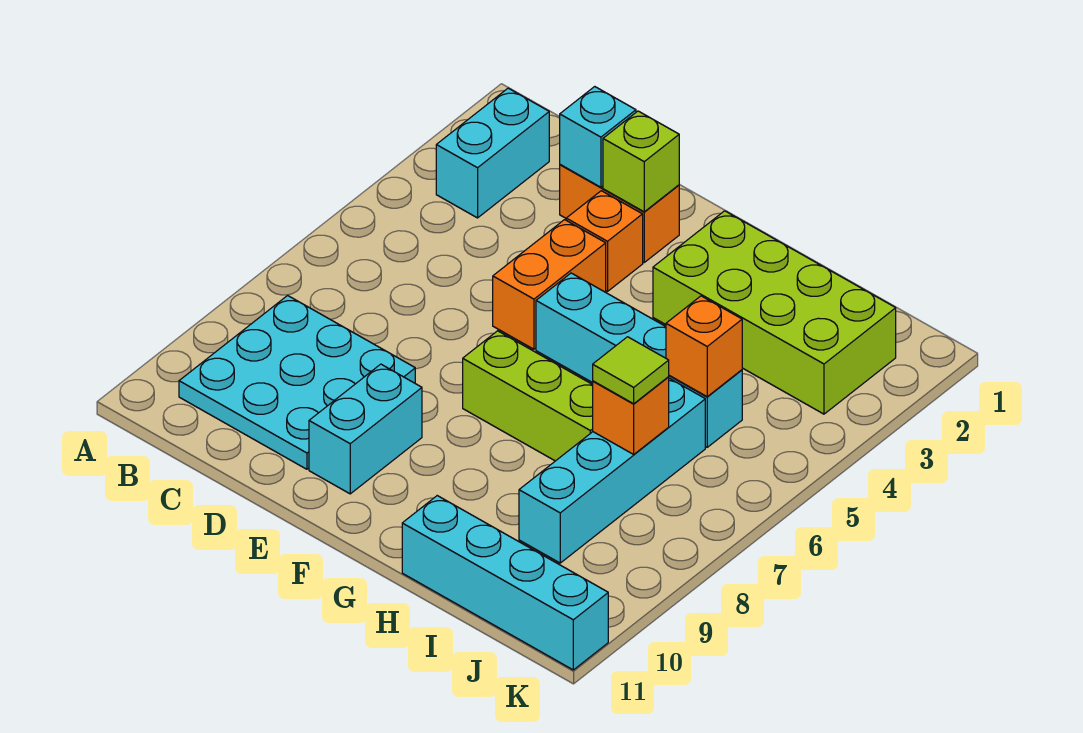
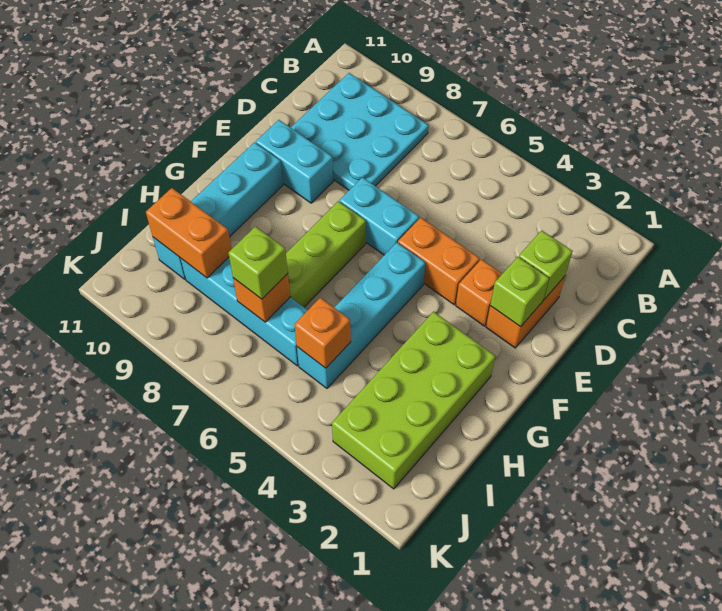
cyan brick B2:B3 level 1 -> cyan brick E6:E7 level 1
cyan brick D2 level 2 -> lime brick D2 level 2
cyan brick H11:K11 level 1 -> cyan brick F10:I10 level 1
lime tile I7 level 3 -> lime brick I7 level 3
none -> orange brick I9:I10 level 2

